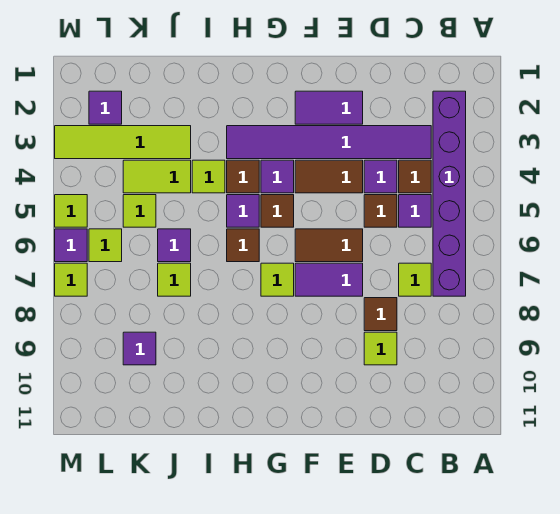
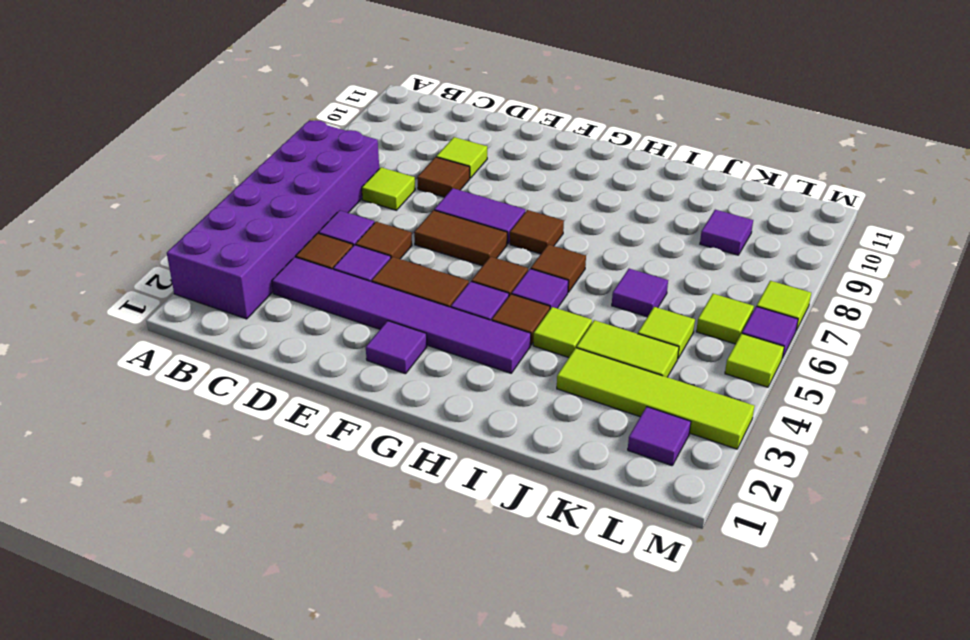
purple brick B2:B7 level 1 -> purple brick A2:B7 level 1
purple tile E2:F2 level 1 -> purple tile F2 level 1
lime tile G7 level 1 -> brown tile G7 level 1
lime tile J7 level 1 -> none

